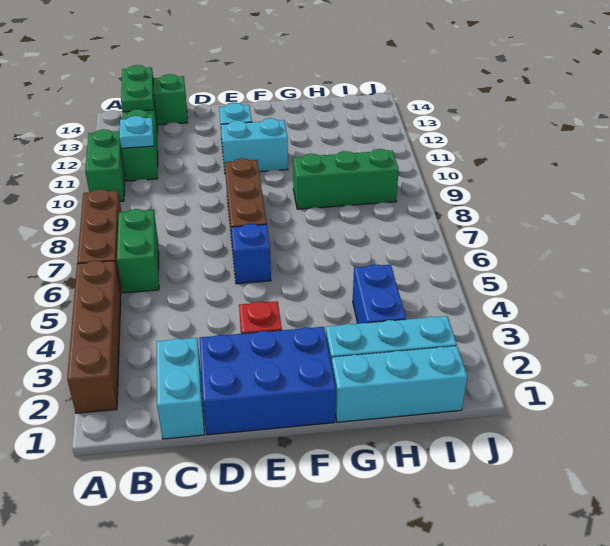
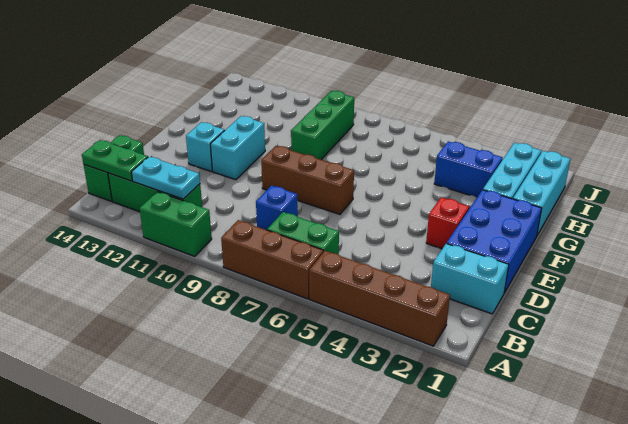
cyan plate B11 level 2 -> cyan plate B11:B12 level 2
blue brick E6 level 1 -> blue brick C8 level 1

